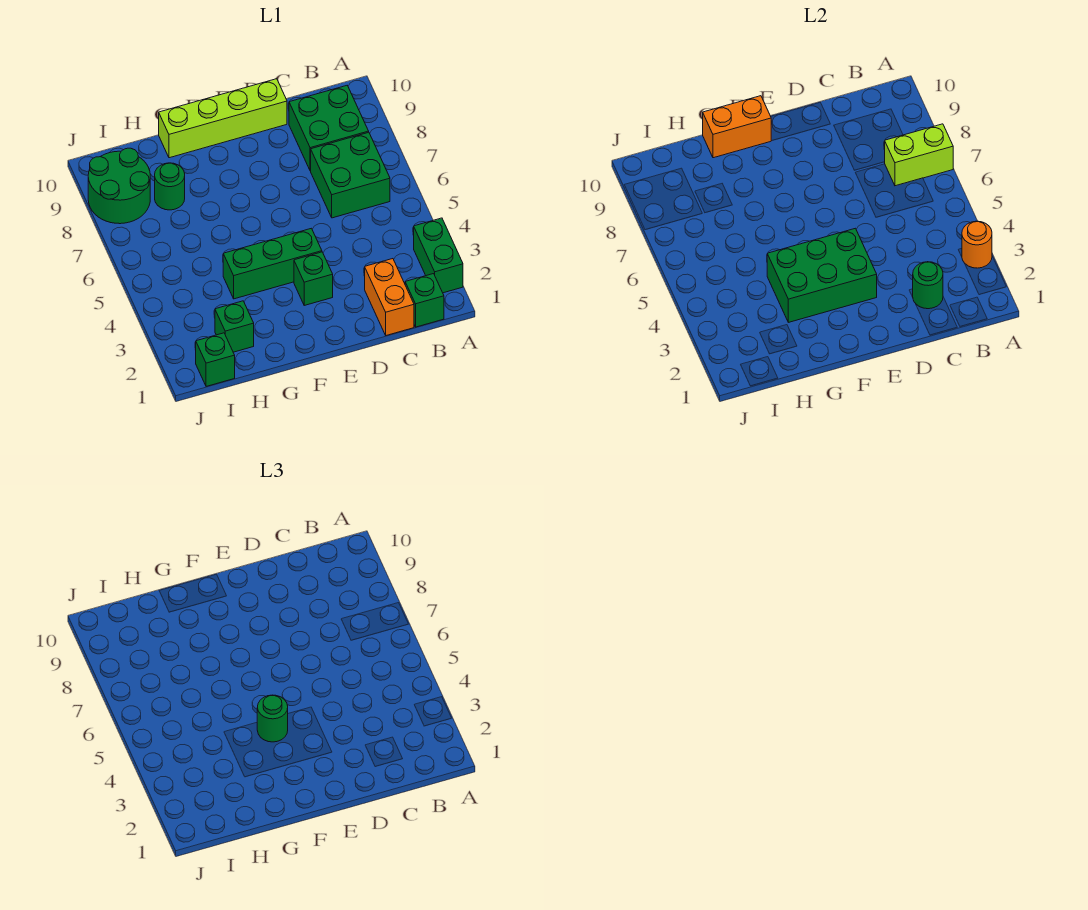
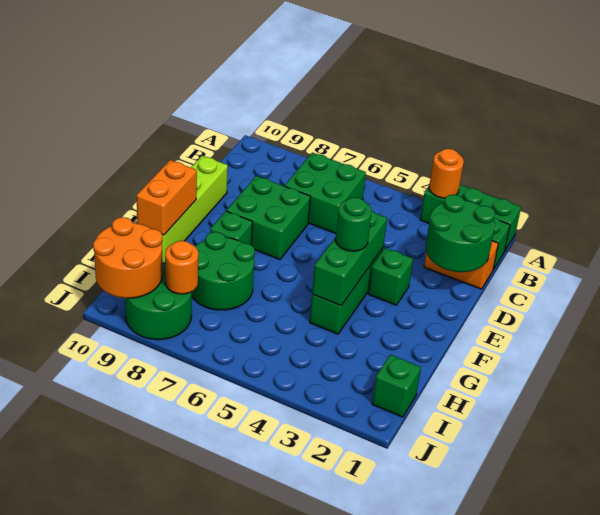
green brick A2:A3 level 1 -> green brick A1:A3 level 1
lime brick A7:B7 level 2 -> none
green brick B8:C9 level 1 -> green brick D7:E8 level 1
green round brick C2 level 2 -> green round brick C1:D2 level 2
green brick E3:G4 level 2 -> green brick E4:G4 level 2
green brick H2 level 1 -> green brick F8 level 1
green round brick H8 level 1 -> green round brick G7:H8 level 1
none -> orange round brick I8 level 2
none -> orange round brick I9:J10 level 2

